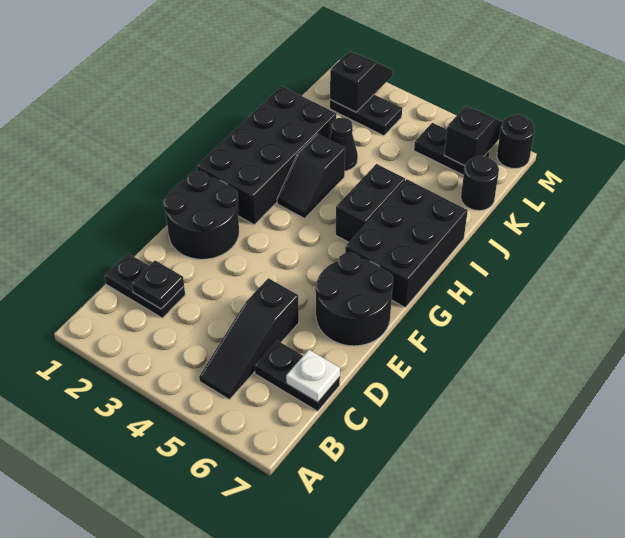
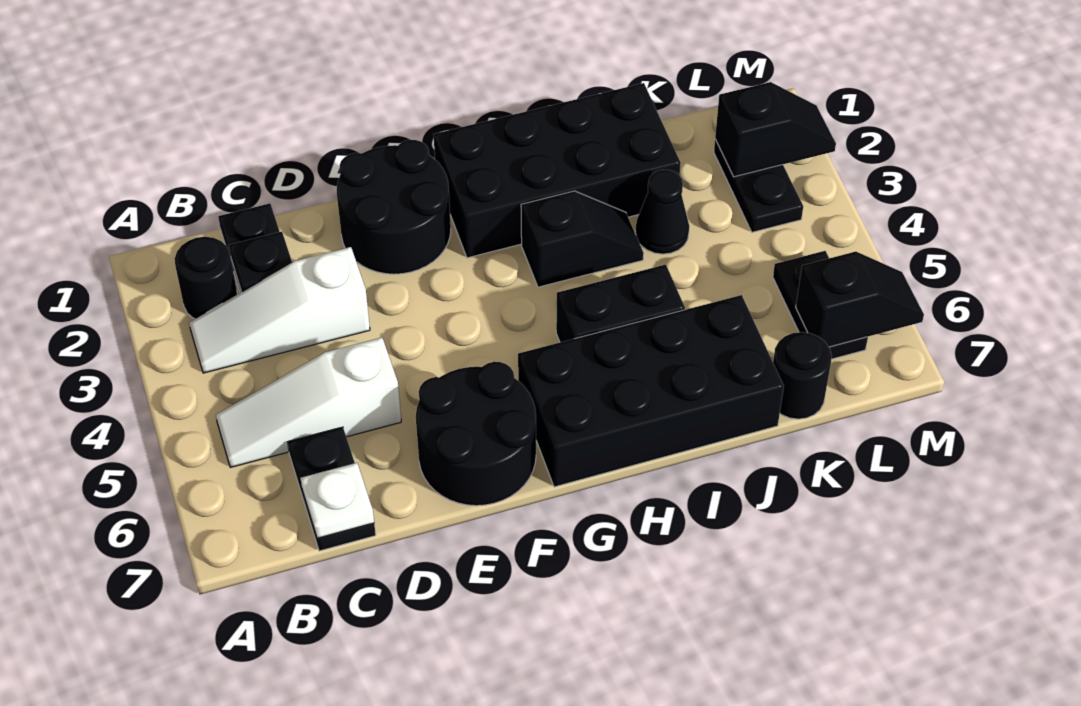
none -> white slope B3:D3 level 1 top D
black slope B5:D5 level 1 top D -> white slope B5:D5 level 1 top D
black brick G6:I7 level 1 -> black brick G6:J7 level 1
black slope H3:I3 level 1 top I -> black slope H3:I3 level 1 top H
black round brick M7 level 1 -> black round brick B2 level 1

